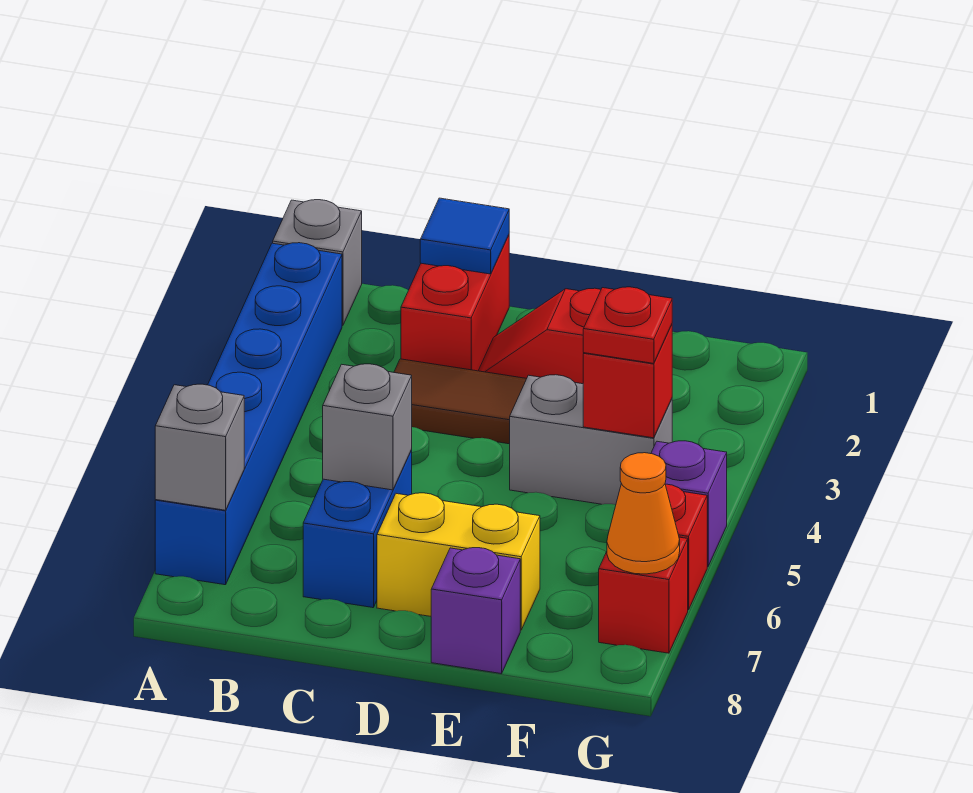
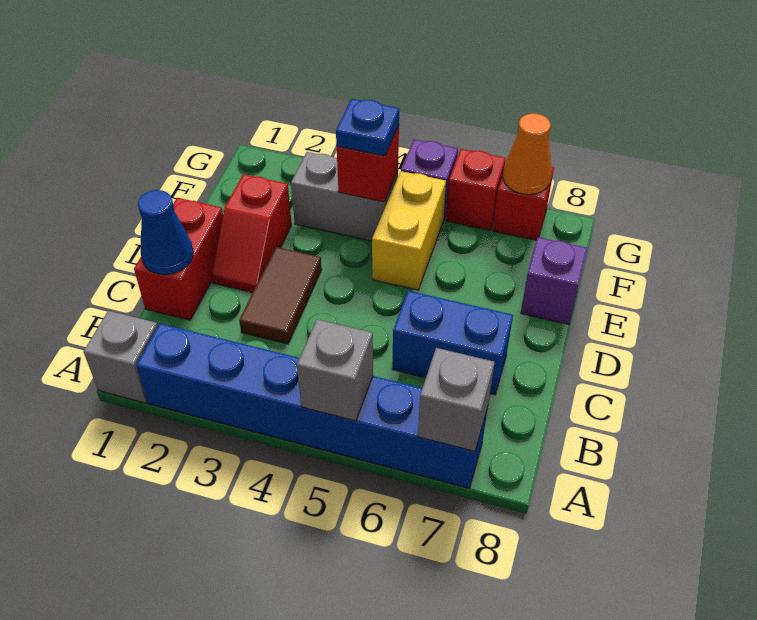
red brick C1:C2 level 1 -> red brick C1:D1 level 1
blue tile C1 level 2 -> blue cone C1 level 2
grey brick C6 level 2 -> grey brick A5 level 2
yellow brick D7:E7 level 1 -> yellow brick E5:F5 level 1
grey brick E4:F4 level 1 -> grey brick F3:F4 level 1
red plate F4 level 3 -> blue plate F4 level 3

